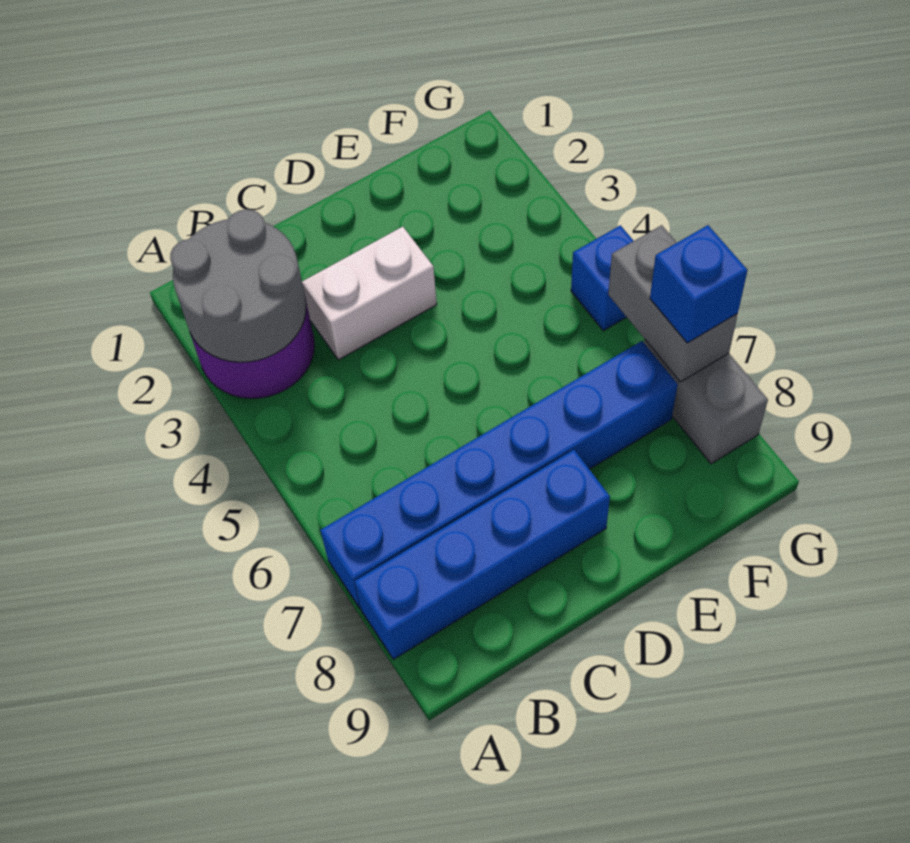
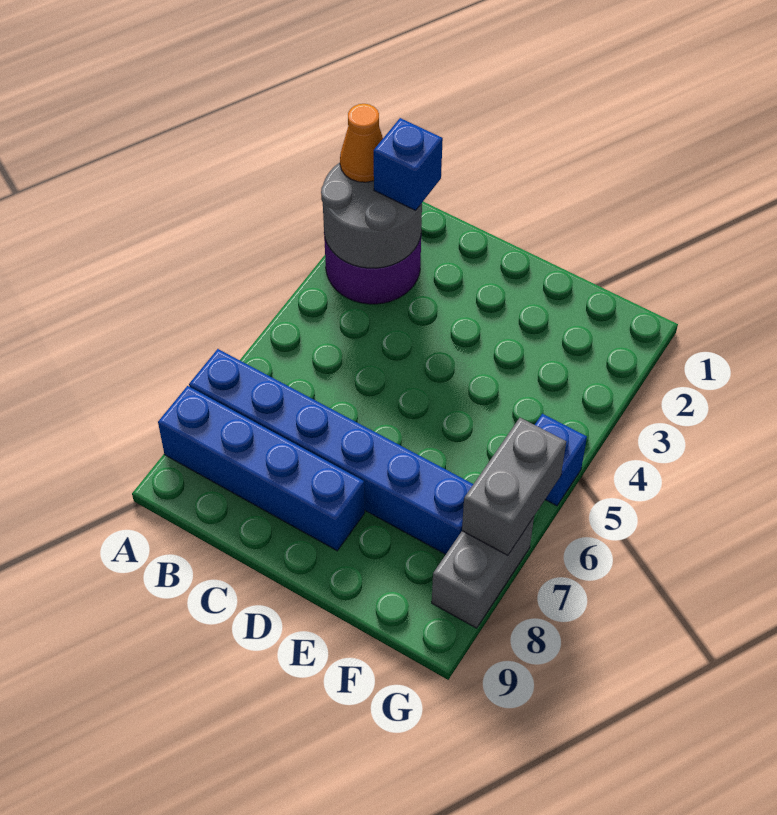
none -> orange cone A2 level 3
white brick C3:D3 level 1 -> none
blue brick G7 level 3 -> blue brick B2 level 3

